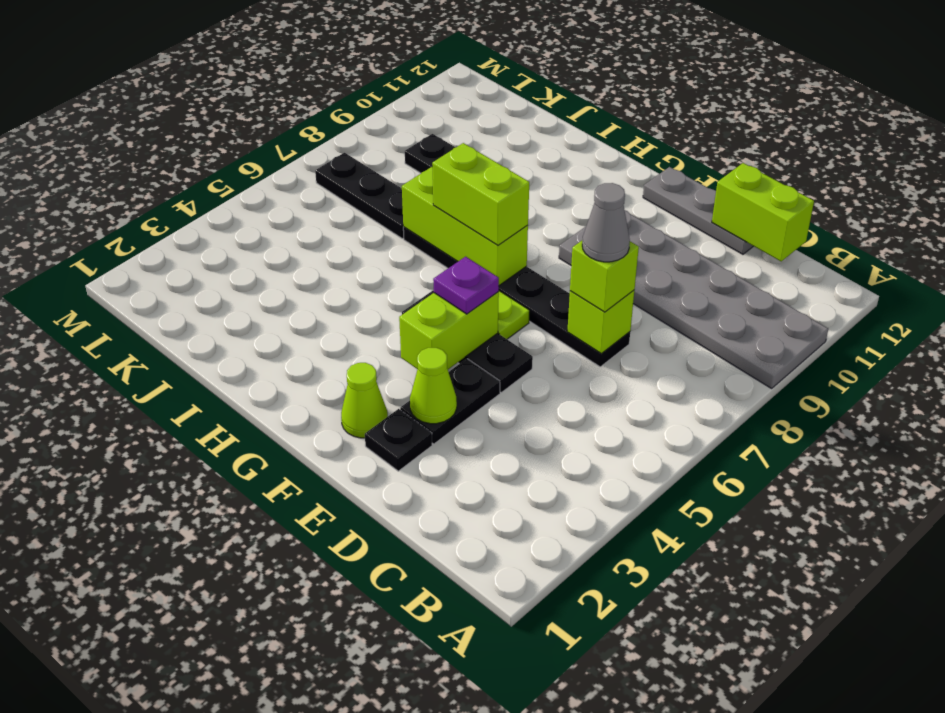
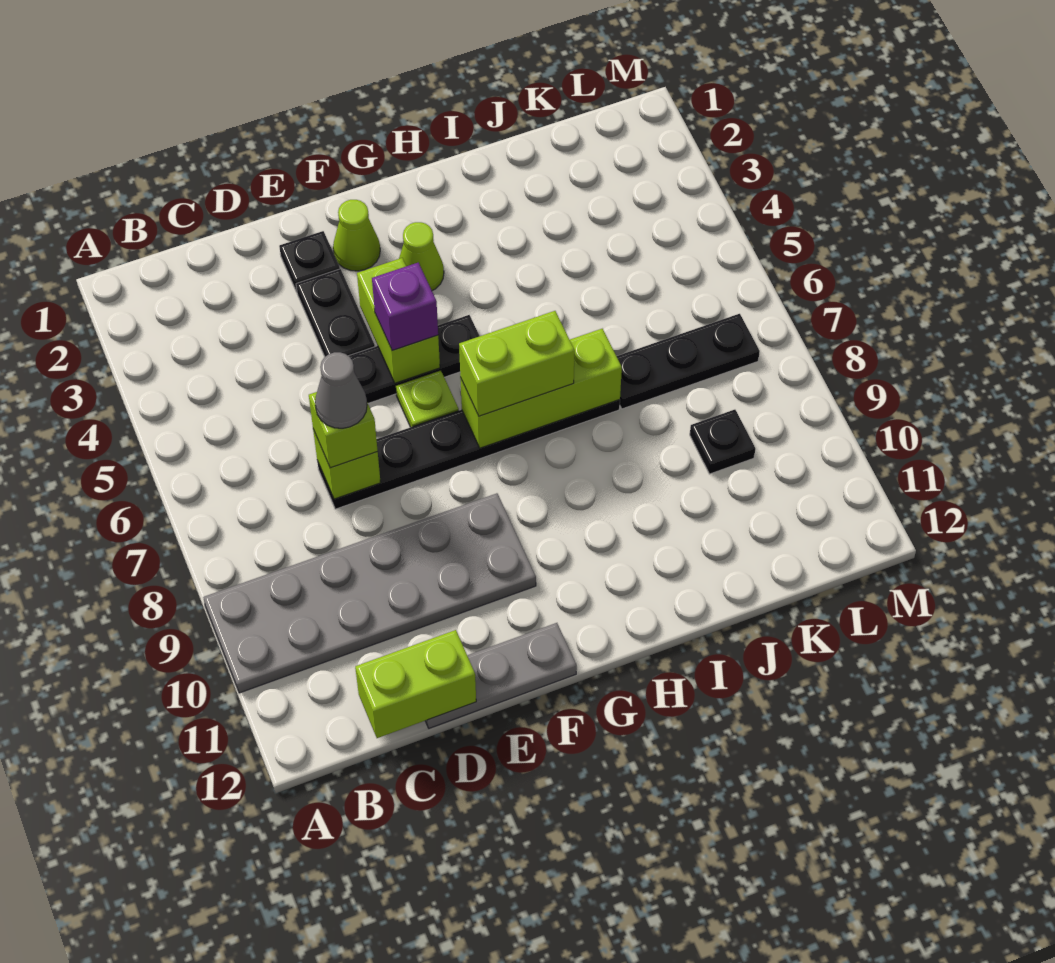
lime cone E3 level 2 -> lime cone G3 level 1
purple plate F5 level 3 -> purple brick F5 level 3

